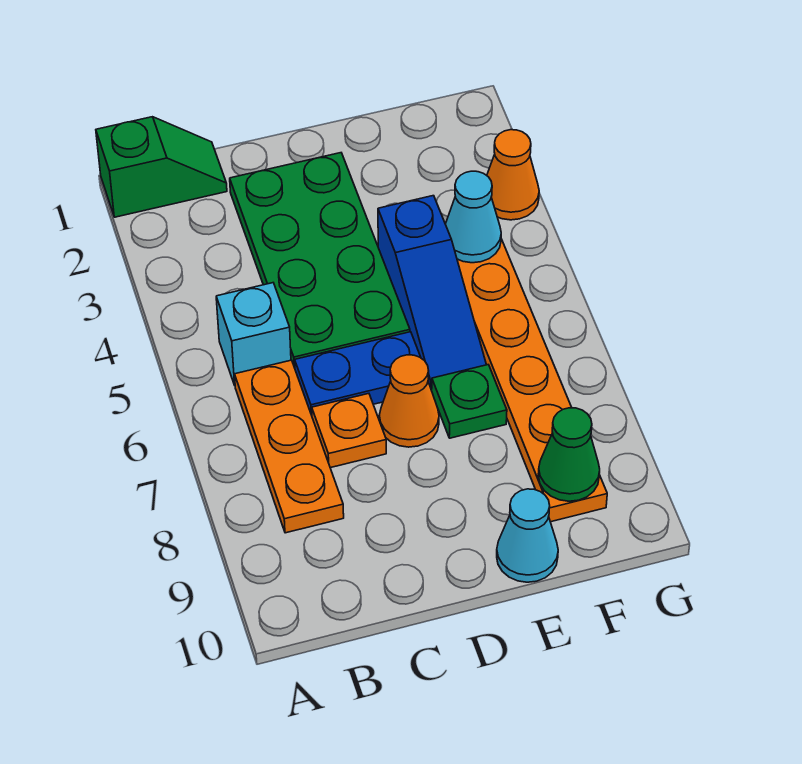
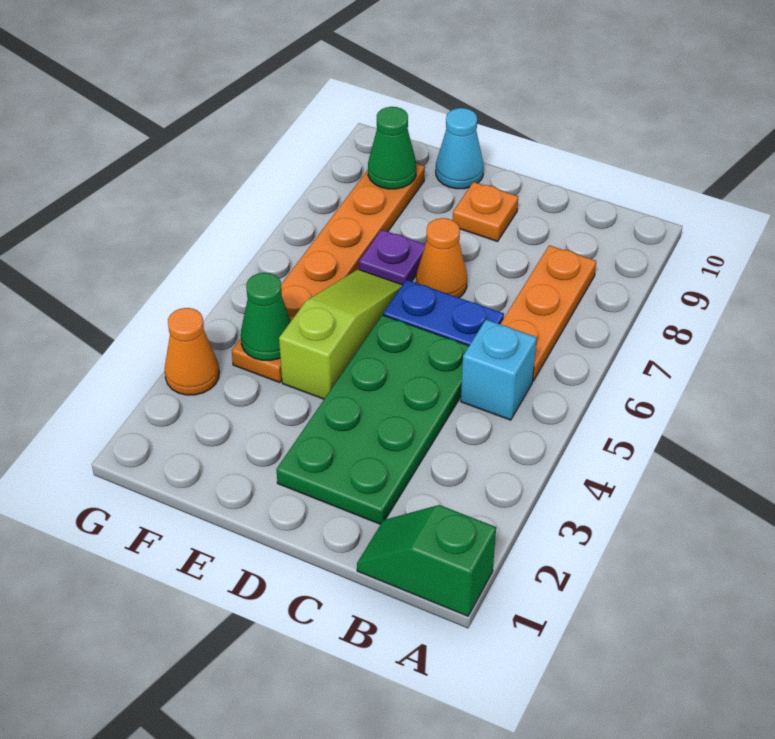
orange plate C7 level 1 -> orange plate D9 level 1
blue slope E4:E6 level 1 top 4 -> lime slope E4:E6 level 1 top 4
green plate E7 level 1 -> purple plate E7 level 1
cyan cone F4 level 2 -> green cone F4 level 2

